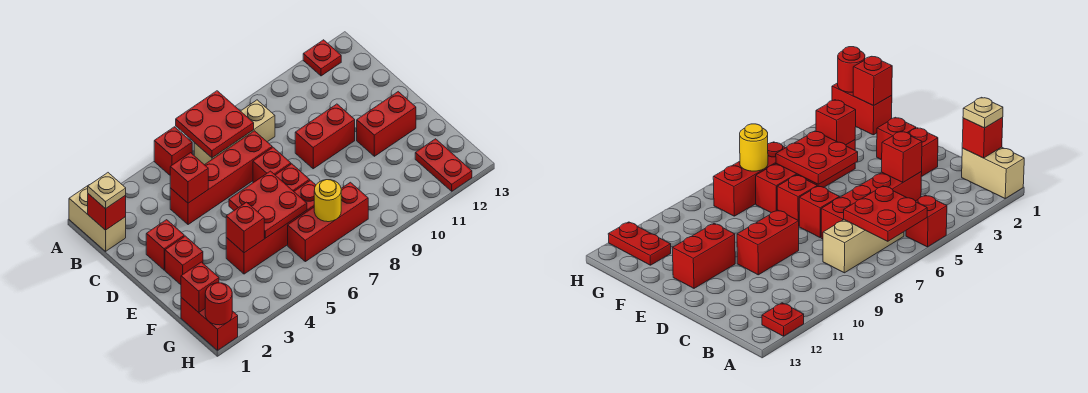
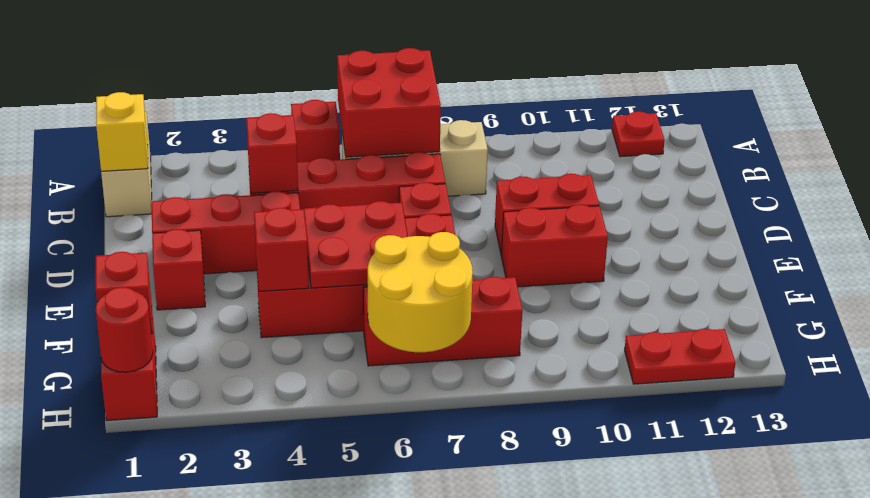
red plate A6:B7 level 2 -> red brick A6:B7 level 2
red brick B1 level 2 -> yellow brick B1 level 2
tan plate B1 level 3 -> none
red brick D2 level 1 -> red brick D2:D4 level 1
red brick E11:E12 level 1 -> red brick E9:E10 level 1
yellow round brick G7 level 2 -> yellow round brick G6:H7 level 2
red plate G12:H12 level 1 -> red plate H11:H12 level 1

